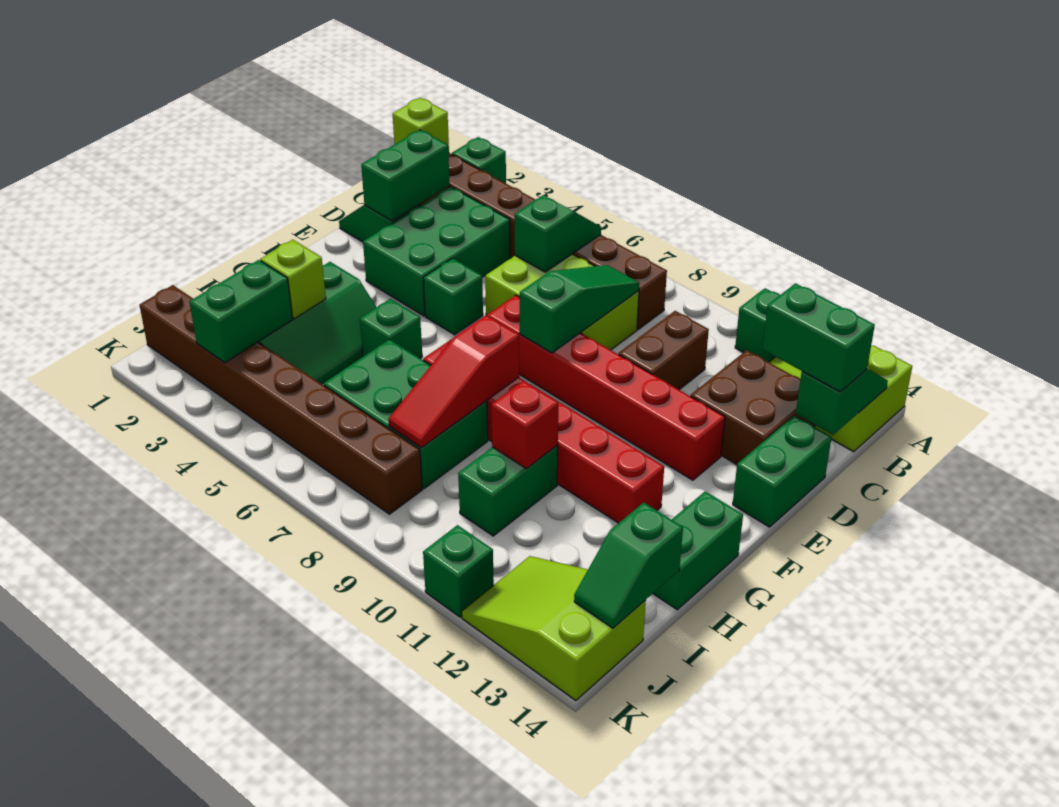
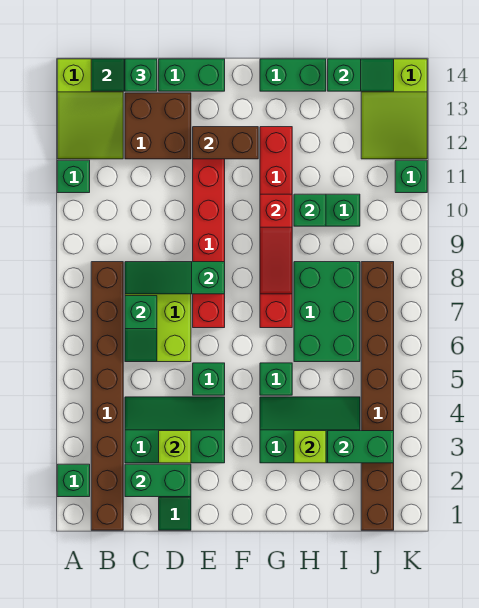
lime brick B1 level 2 -> lime brick D3 level 2
green slope B6:C6 level 2 top C -> green slope C6:C7 level 2 top 7
green brick C3:E4 level 1 -> green slope C3:E4 level 1 top 3
brown brick C10:D10 level 1 -> brown brick E12:F12 level 2
green brick C13:C14 level 3 -> green brick C14 level 3
red slope G8:I8 level 2 top G -> red slope G8:G10 level 2 top 10
red brick H10 level 2 -> green brick H10 level 2

